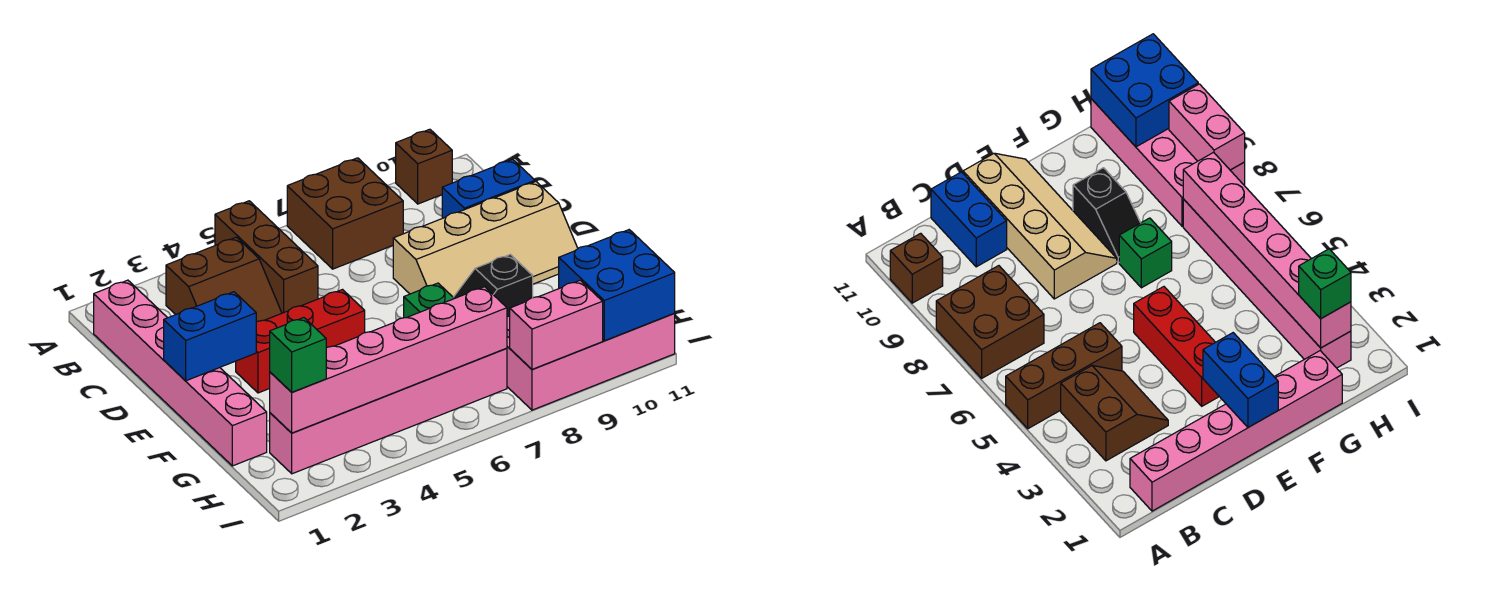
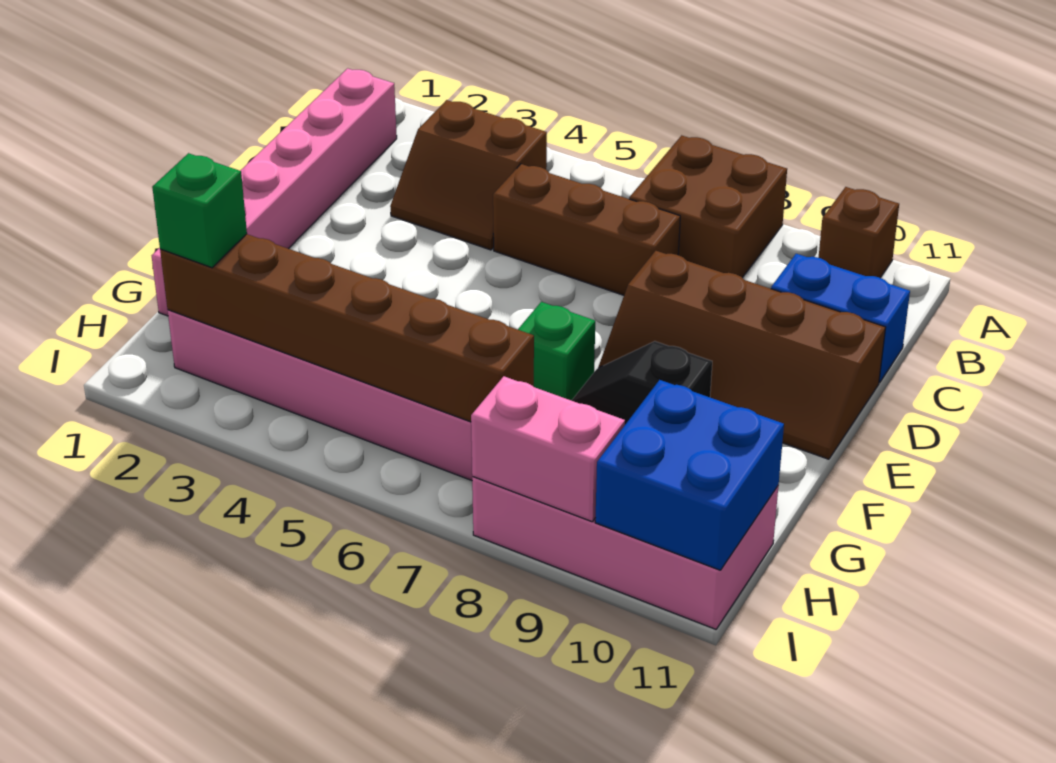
brown brick A5:C5 level 1 -> brown brick C5:C7 level 1
tan slope D8:E11 level 1 top D -> brown slope D8:E11 level 1 top D
blue brick E1:E2 level 2 -> none
red brick E3:E5 level 1 -> none
pink brick H2:H7 level 2 -> brown brick H2:H7 level 2

